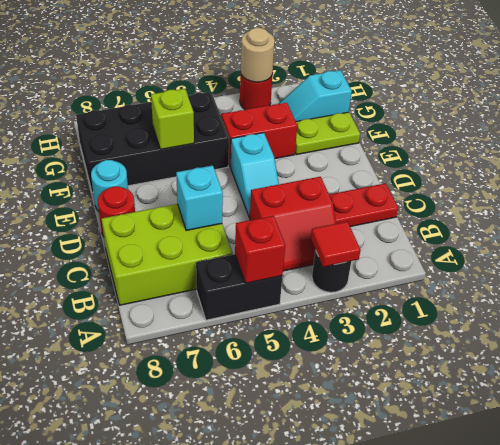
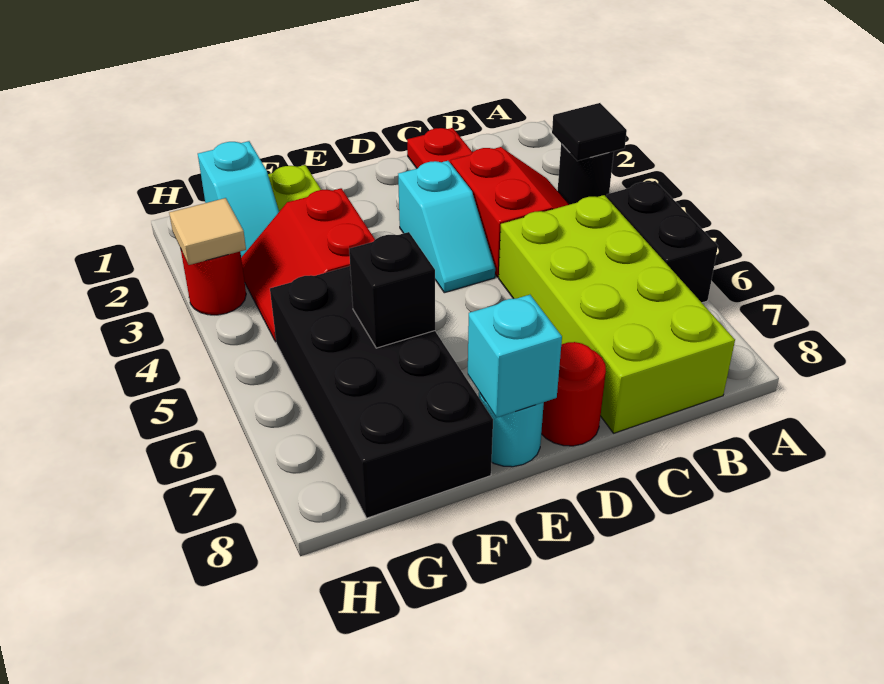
red tile A3 level 2 -> black tile A3 level 2
red brick A5 level 2 -> none
lime brick B6:C8 level 1 -> lime brick B5:C8 level 1
cyan brick C6 level 2 -> cyan brick E8 level 2
cyan slope D4:E4 level 1 top E -> cyan slope D3:D4 level 1 top 3
lime brick F6 level 2 -> black brick F6 level 2
tan round brick H3 level 2 -> tan tile H3 level 2

